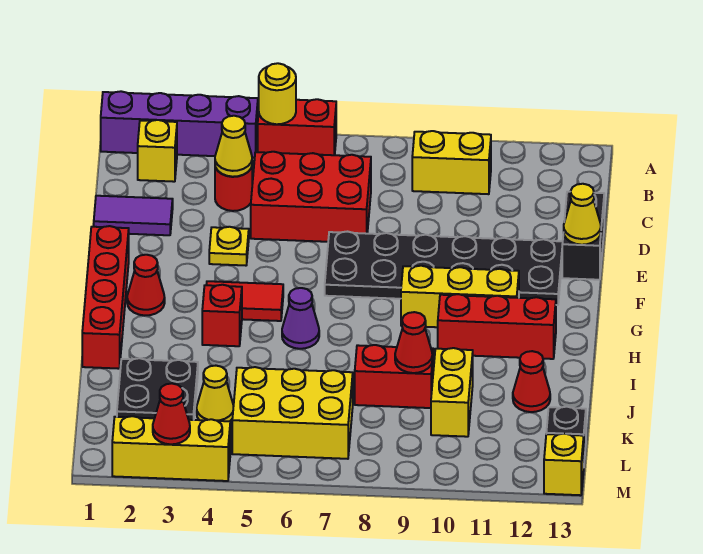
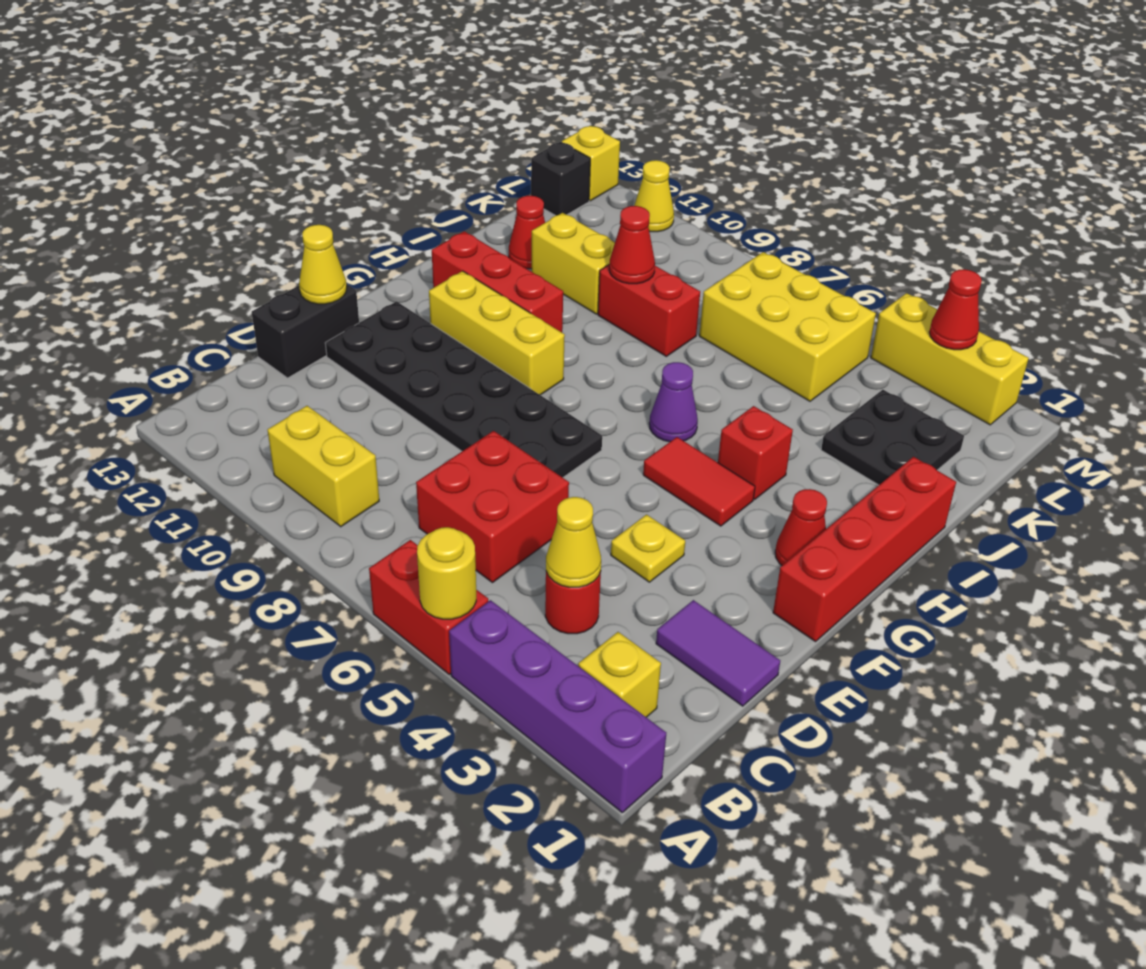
red brick C5:D7 level 1 -> red brick C6:D7 level 1
yellow brick J10:K10 level 1 -> yellow brick J10:J11 level 1
yellow cone K4 level 1 -> yellow cone M11 level 1

